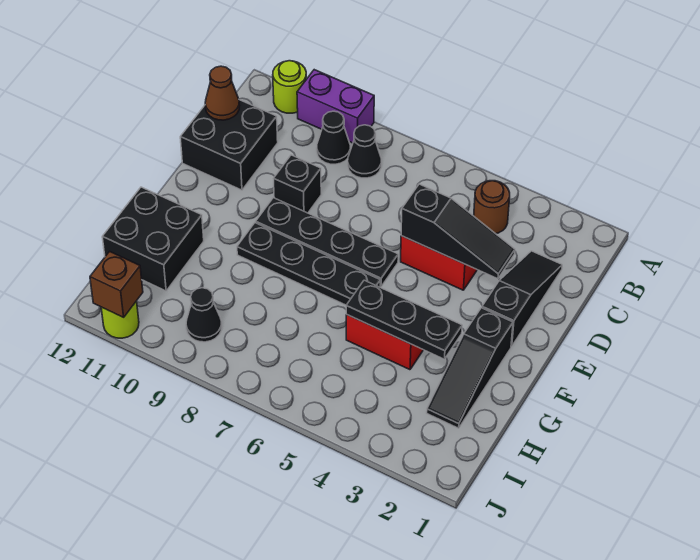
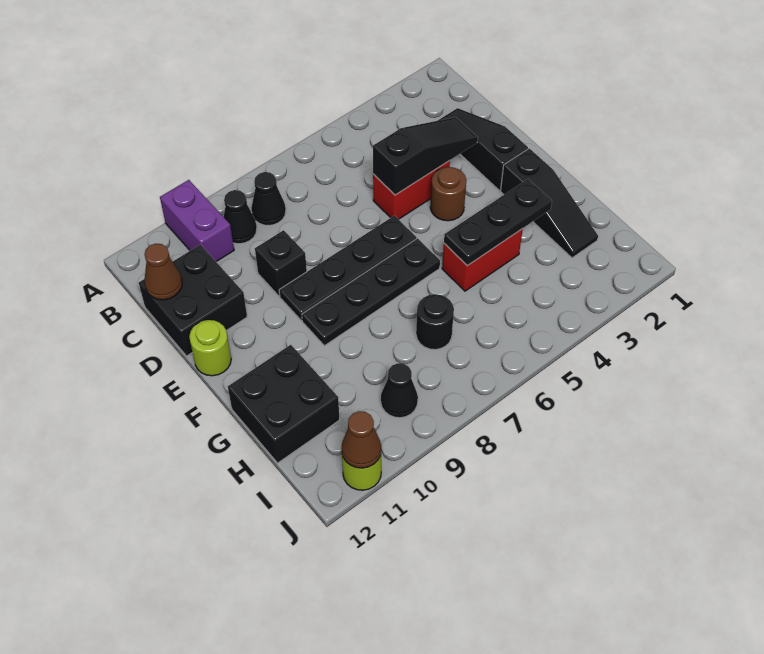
purple brick A9:A10 level 1 -> purple brick A10:B10 level 1
lime round brick A11 level 1 -> lime round brick E12 level 1
brown round brick B4 level 1 -> brown round brick E4 level 1
none -> black round brick H7 level 1
brown brick J11 level 2 -> brown cone J11 level 2

